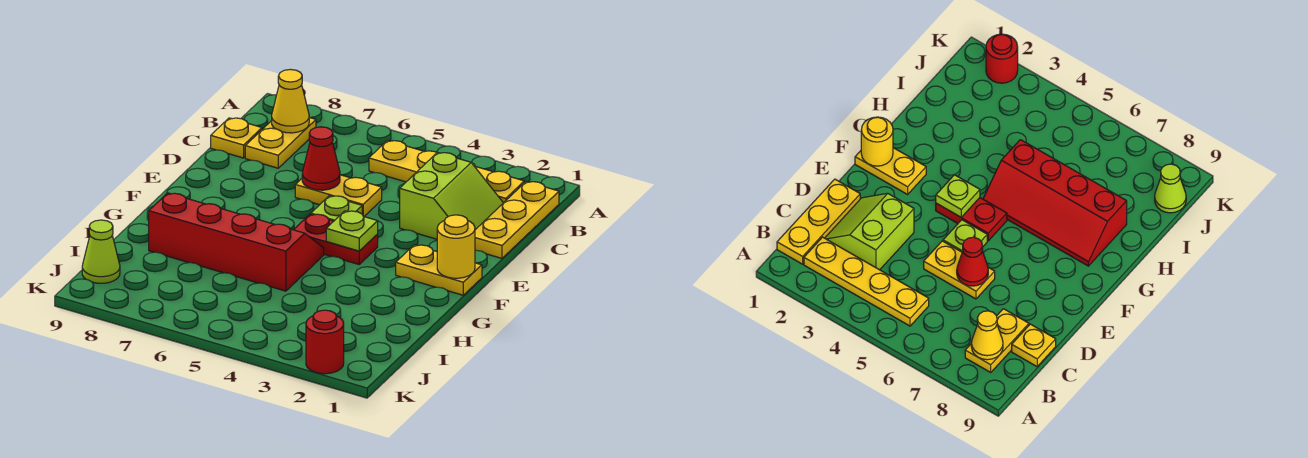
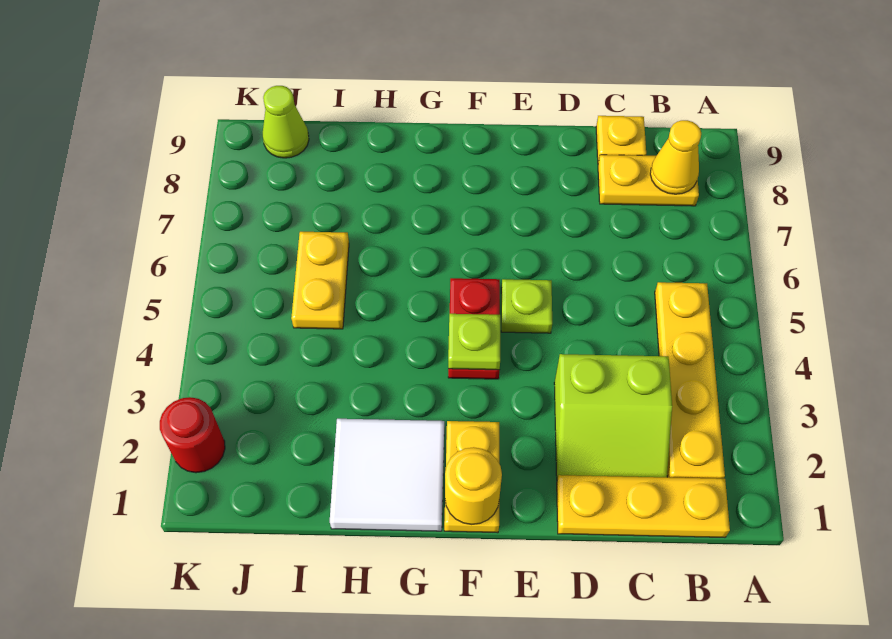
yellow plate D5:D6 level 1 -> yellow plate I5:I6 level 1
red cone D6 level 2 -> none
none -> white tile G1:H2 level 1
red slope G5:H8 level 1 top H -> none

